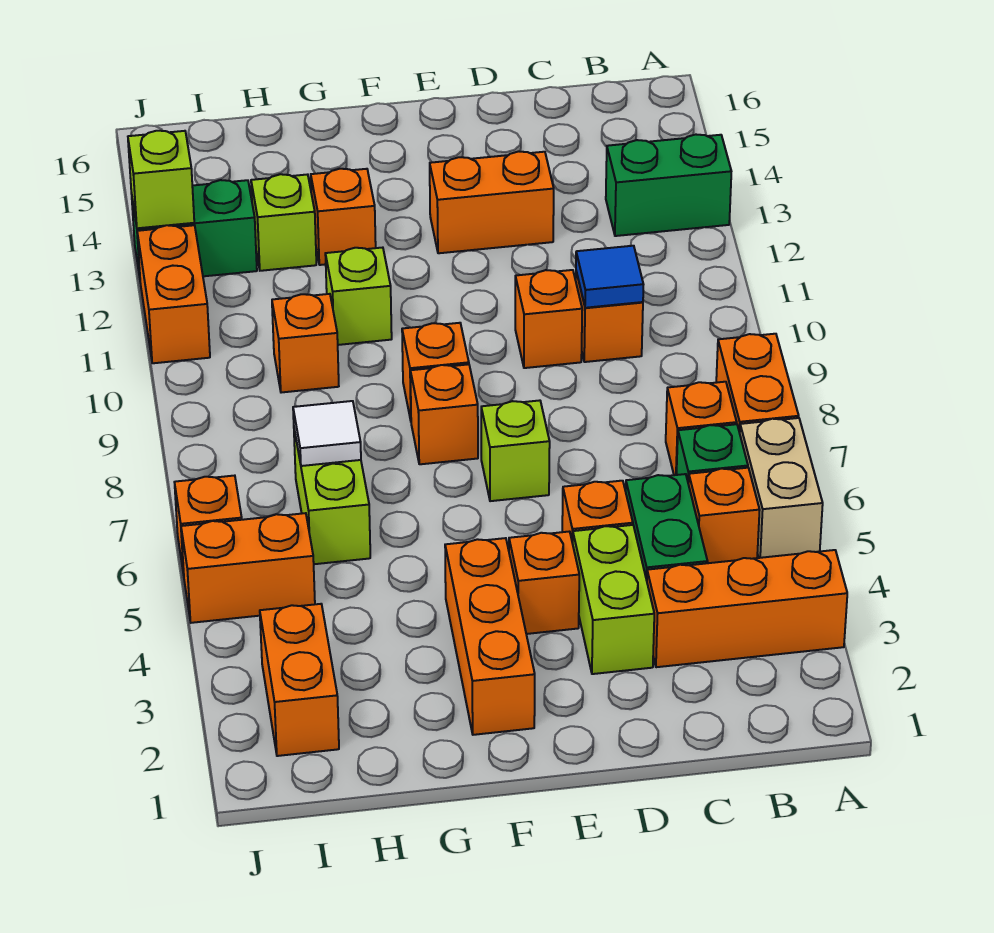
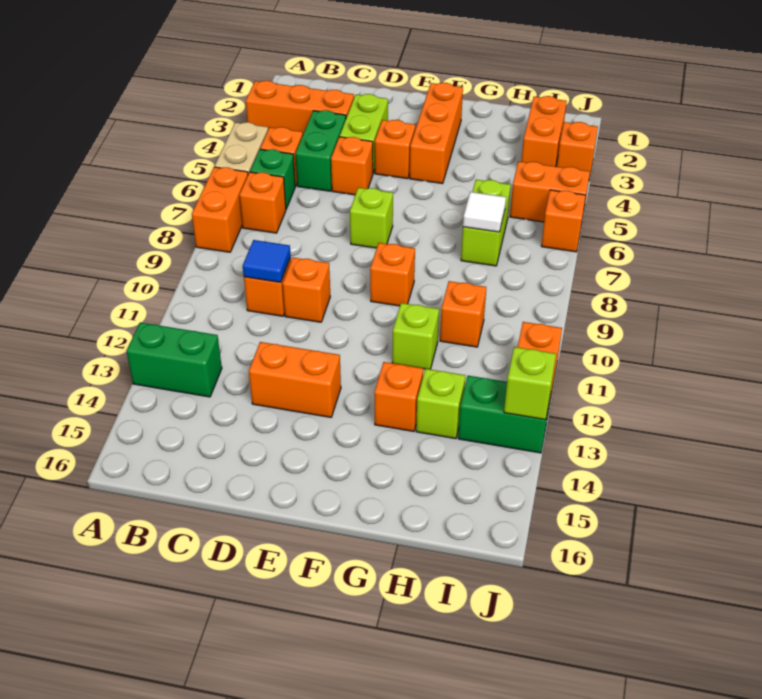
orange brick F8 level 1 -> orange brick J3 level 1

